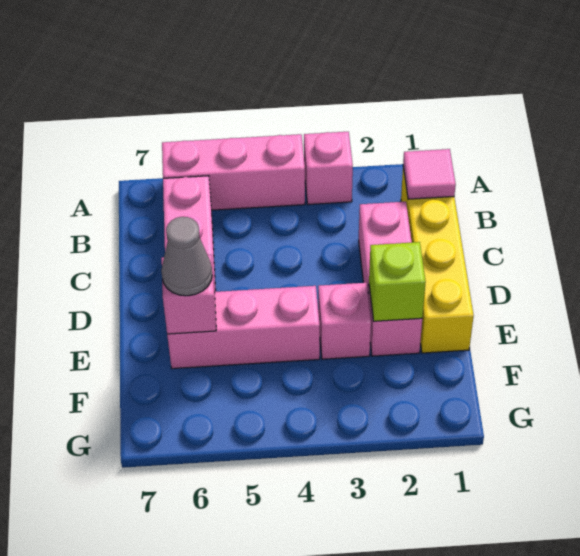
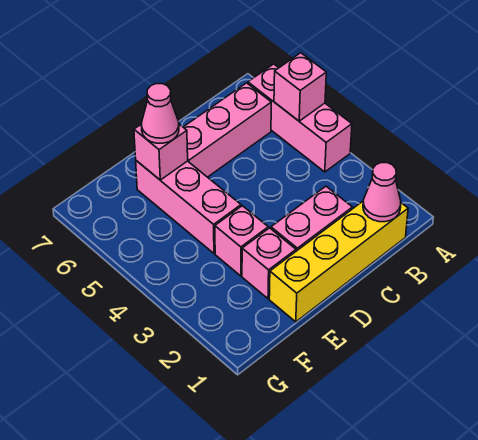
pink brick A3 level 1 -> pink brick A5 level 2
pink tile B1 level 2 -> pink cone B1 level 2
lime brick E2 level 2 -> none
grey cone E6 level 3 -> pink cone E6 level 3

